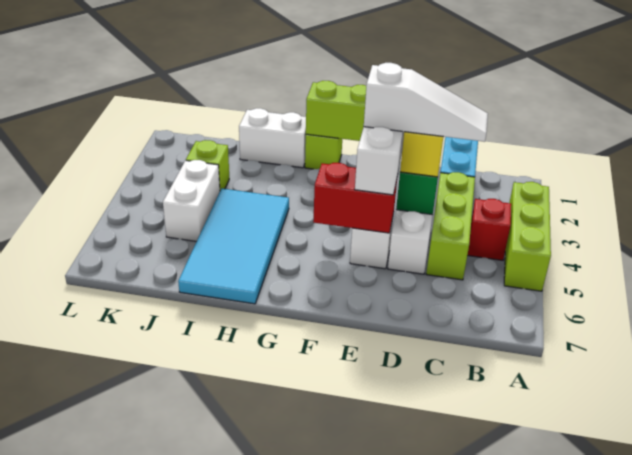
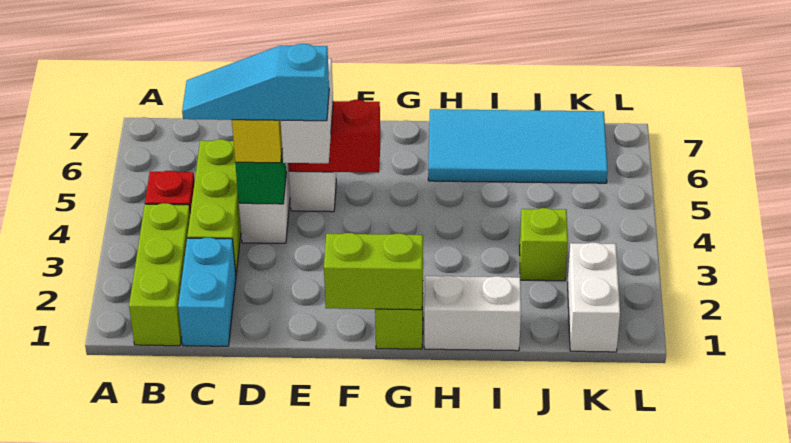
lime brick A3:A5 level 1 -> lime brick B1:B3 level 1
white slope C4:E4 level 4 top E -> cyan slope C4:E4 level 4 top E
cyan tile H4:I7 level 1 -> cyan tile H6:K7 level 1
white brick J4:J5 level 1 -> white brick K1:K2 level 1

